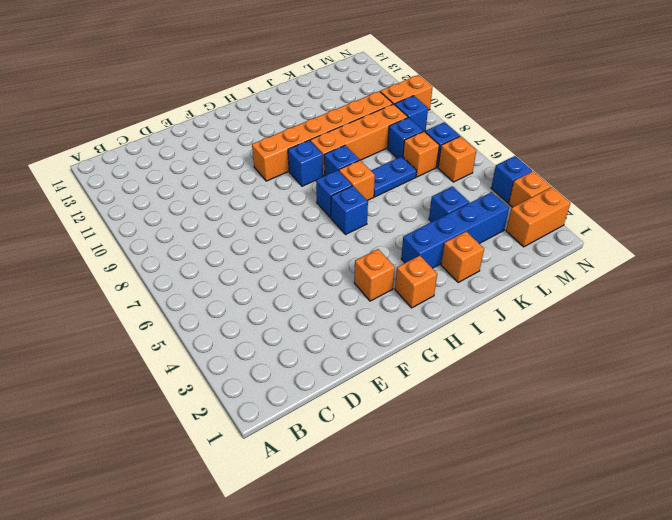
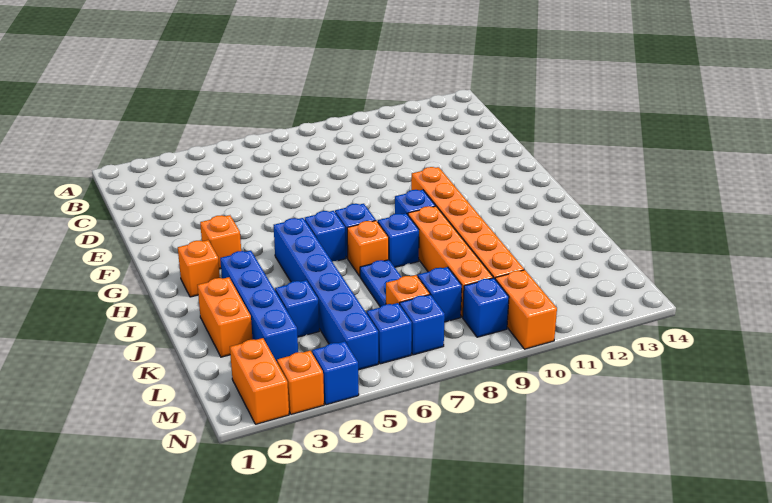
none -> blue brick H5:M5 level 1
orange brick J2 level 1 -> orange brick J2:K2 level 1
orange brick M6 level 1 -> blue brick M6 level 1

